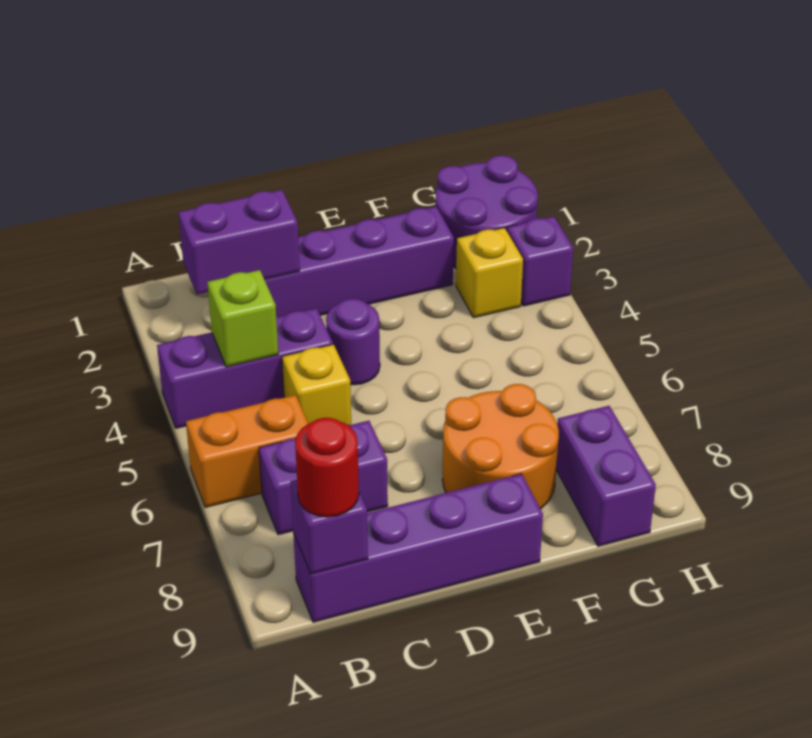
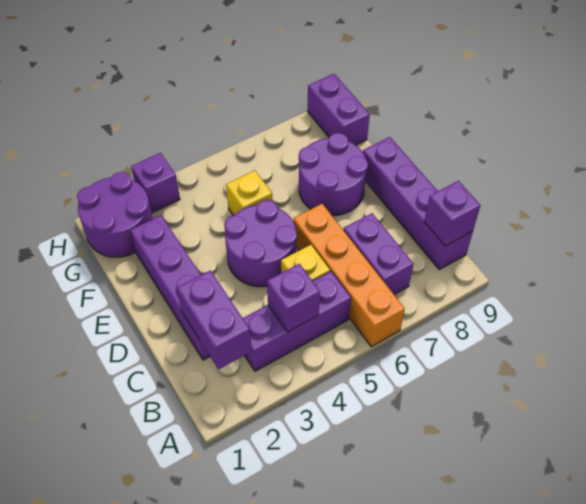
purple brick A4:C4 level 1 -> purple brick B3:B5 level 1
orange brick A6:B6 level 1 -> orange brick A6:D6 level 1
lime brick B4 level 2 -> purple brick B4 level 2
red round brick B9 level 3 -> none
purple round brick D4 level 1 -> purple round brick D4:E5 level 1
orange round brick E7:F8 level 1 -> purple round brick E7:F8 level 1
yellow brick G3 level 1 -> yellow brick F5 level 1
purple brick G8:G9 level 1 -> purple brick G9:H9 level 1

